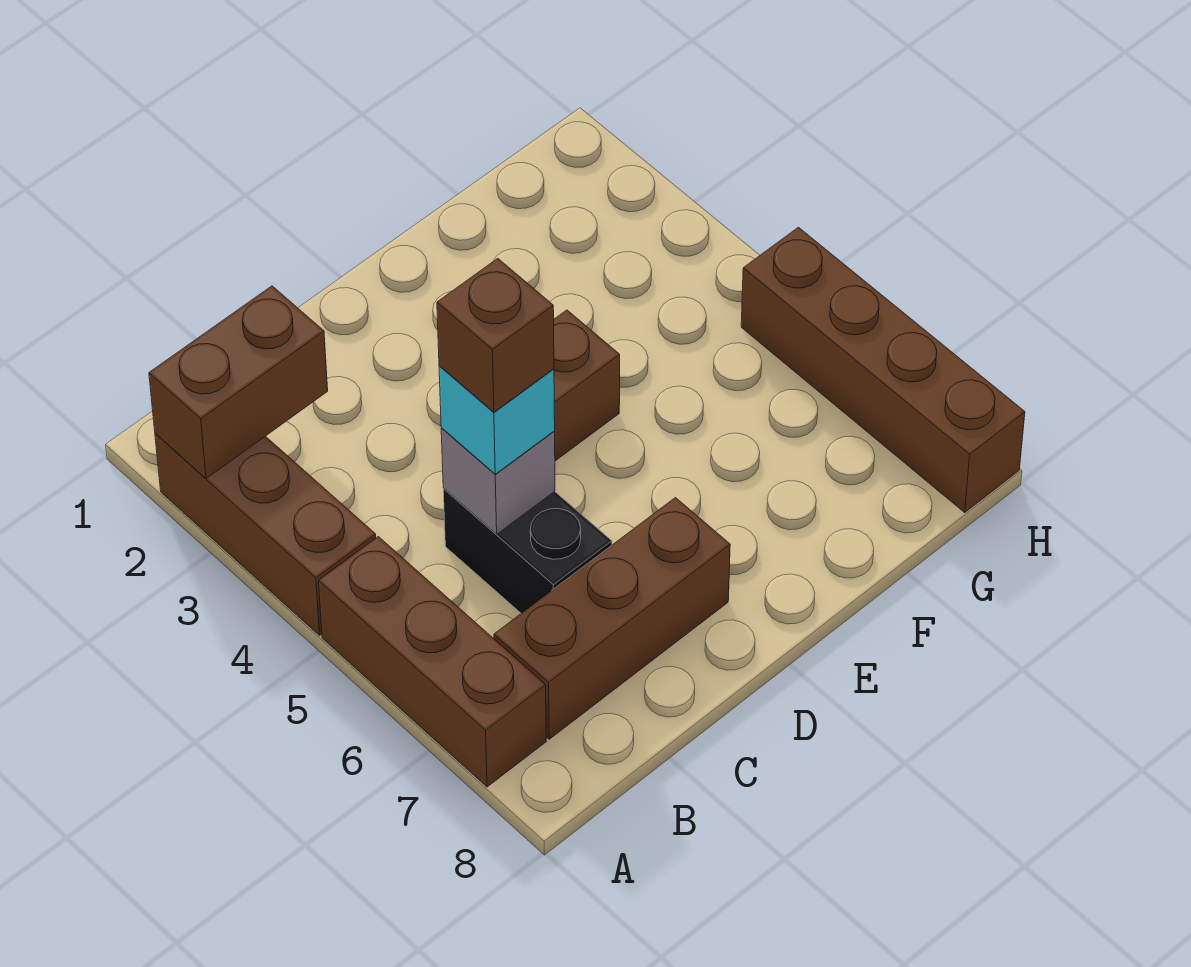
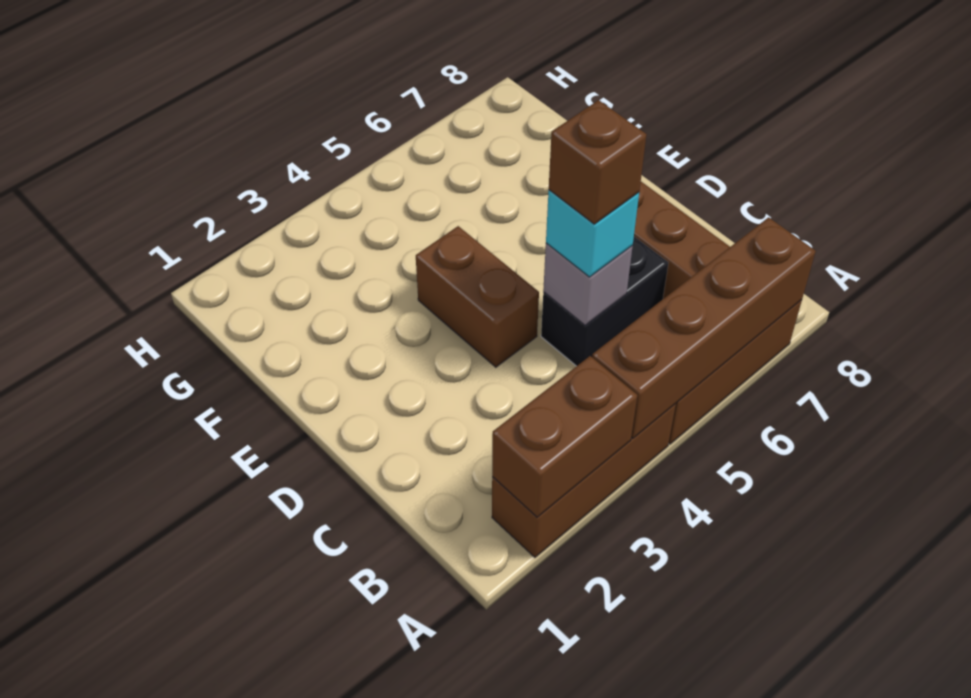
brown brick A2:B2 level 2 -> brown brick A2:A3 level 2
brown brick H5:H8 level 1 -> brown brick A4:A7 level 2

